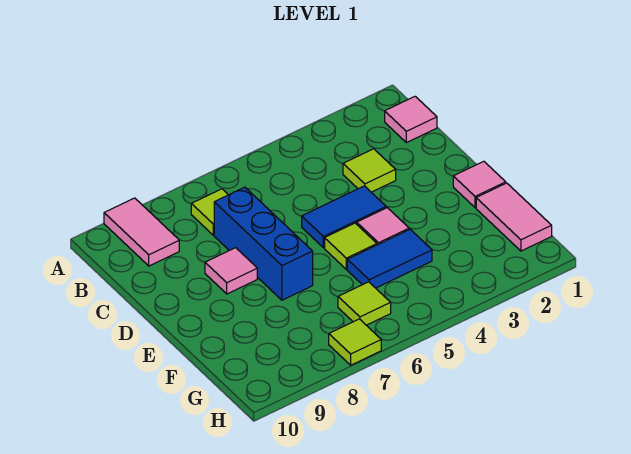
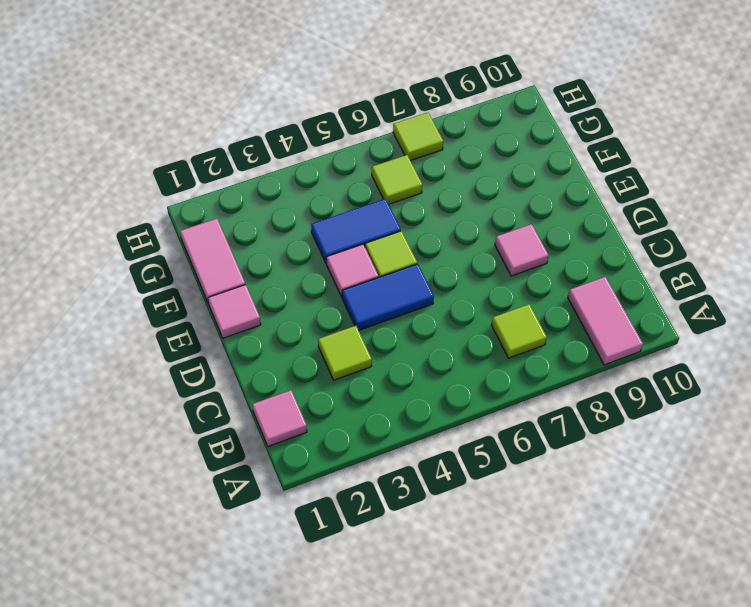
blue brick C7:E7 level 1 -> none

